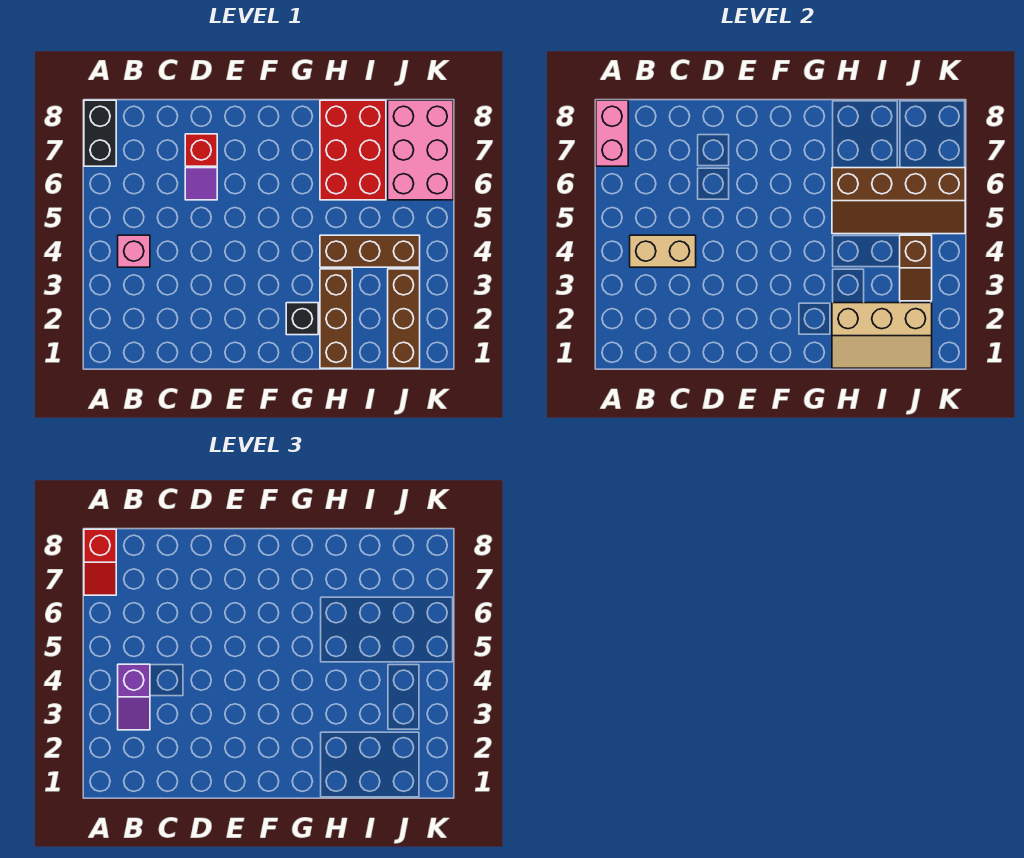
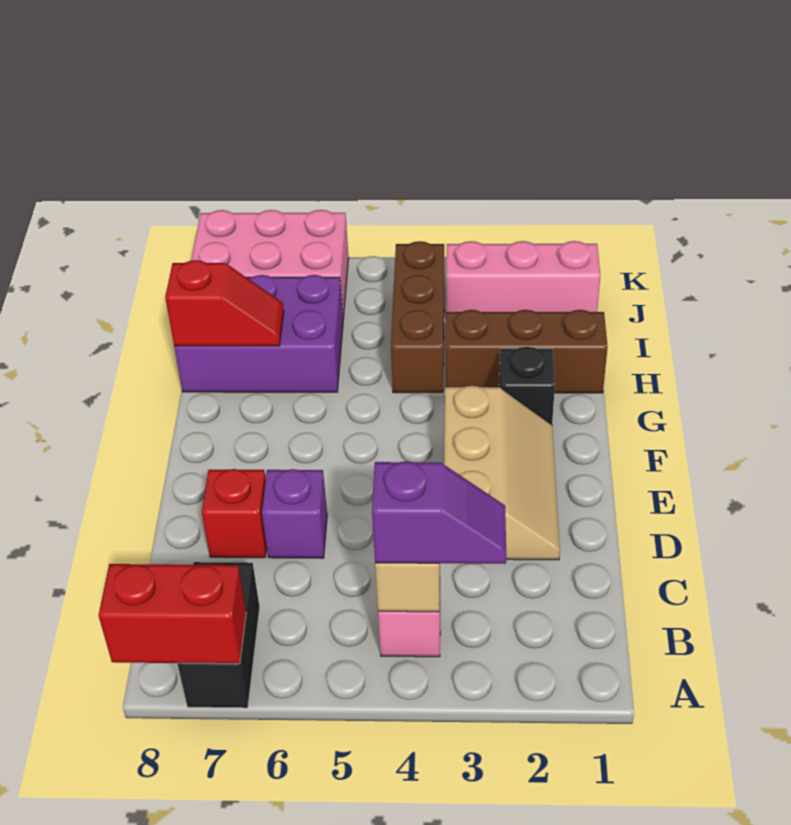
black brick A7:A8 level 1 -> black brick A7:B7 level 1
pink brick A7:A8 level 2 -> red brick A7:A8 level 2
red slope A7:A8 level 3 top 8 -> red slope H7:H8 level 2 top 8
purple tile D6 level 1 -> purple brick D6 level 1
tan slope H1:J2 level 2 top 2 -> tan slope D2:F3 level 1 top 3
brown slope H5:K6 level 2 top 6 -> none
red brick H6:I8 level 1 -> purple brick H6:I8 level 1
brown brick J1:J3 level 1 -> pink brick J1:J3 level 1
brown slope J3:J4 level 2 top 4 -> none

